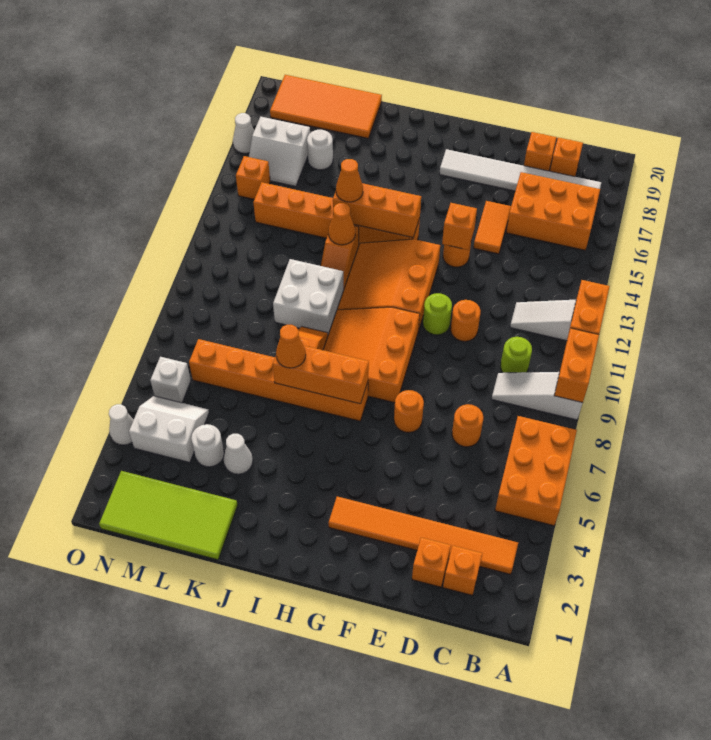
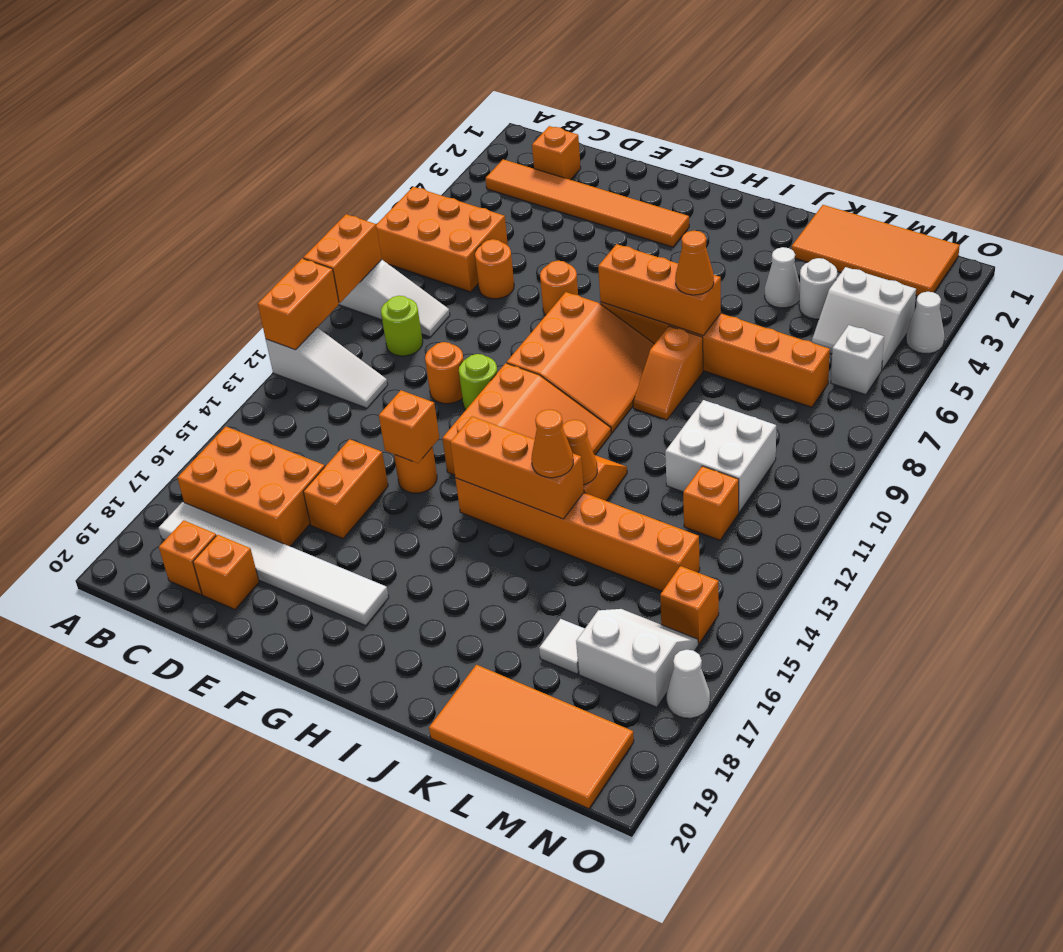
orange brick A5:B7 level 1 -> orange brick A6:C7 level 1
orange brick D2 level 1 -> orange brick M12 level 1
orange tile E15:E16 level 1 -> orange brick E15:E16 level 1
white brick J10:K11 level 1 -> white brick L10:M11 level 1
lime tile K1:N2 level 1 -> orange tile K1:N2 level 1
white round brick L17 level 1 -> white tile L17 level 1

